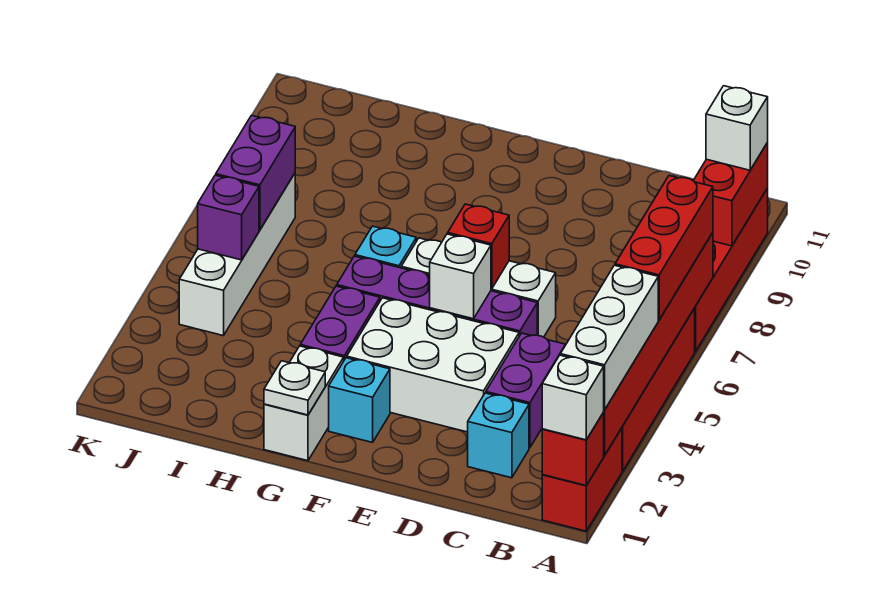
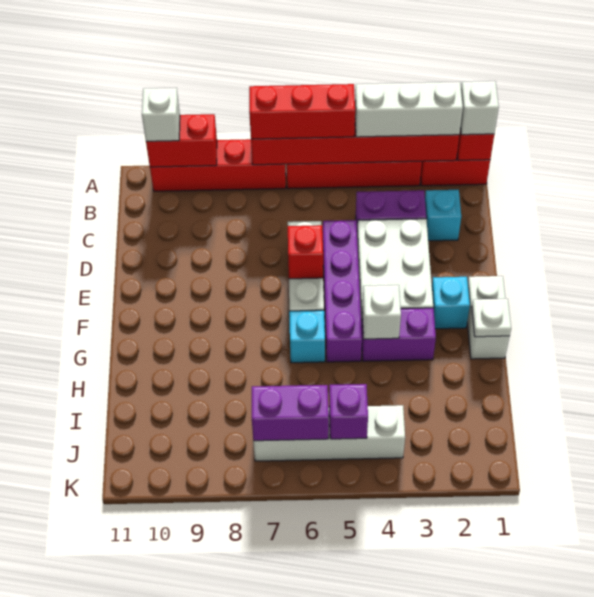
white brick E5 level 2 -> white brick G4 level 2
white brick G1:G2 level 1 -> white brick F1:G1 level 1

